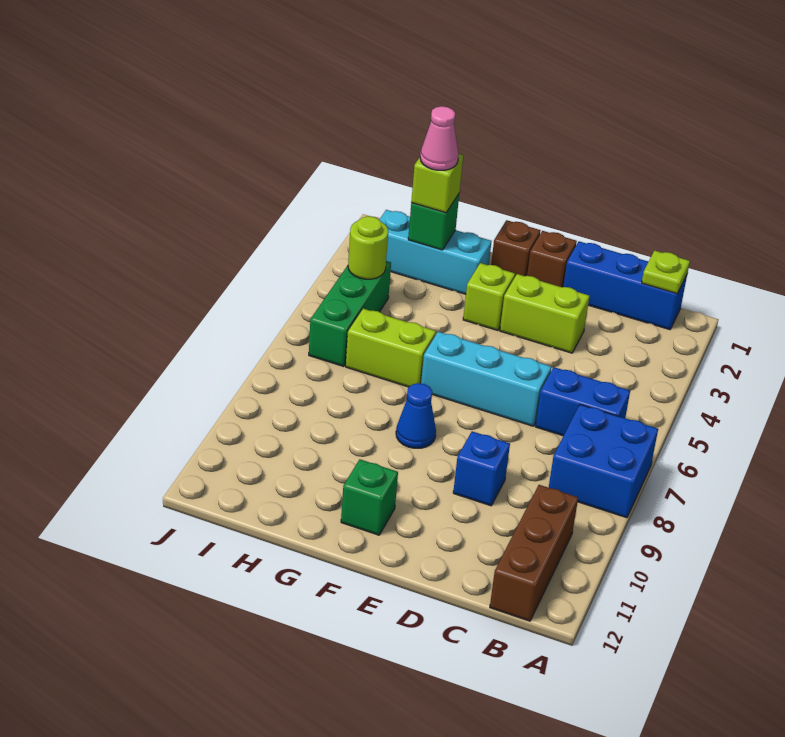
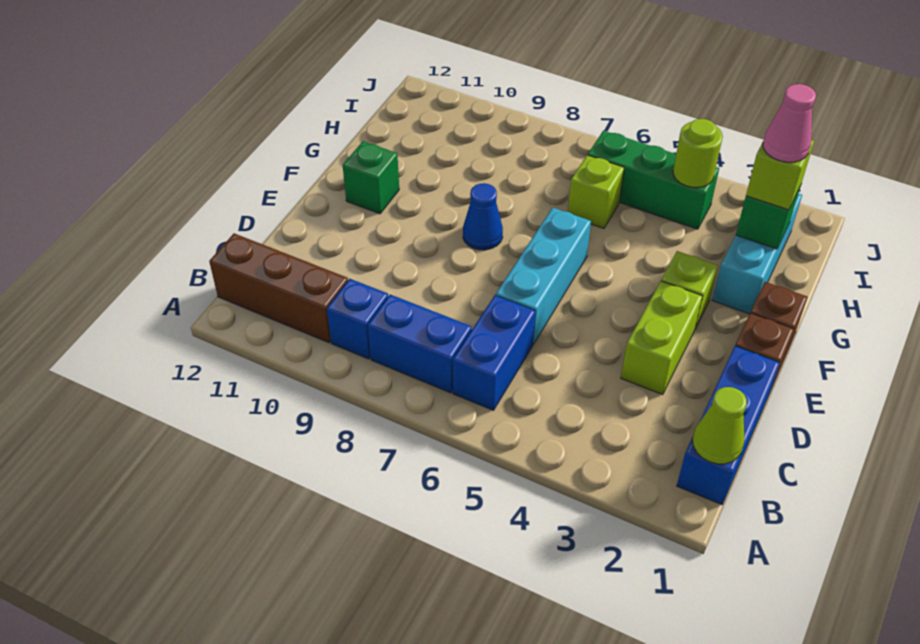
blue brick A7:B8 level 1 -> blue brick B7:B8 level 1
lime plate B1 level 2 -> lime cone B1 level 2
blue brick D9 level 1 -> blue brick B9 level 1
lime brick G6:H6 level 1 -> lime brick H6 level 1

